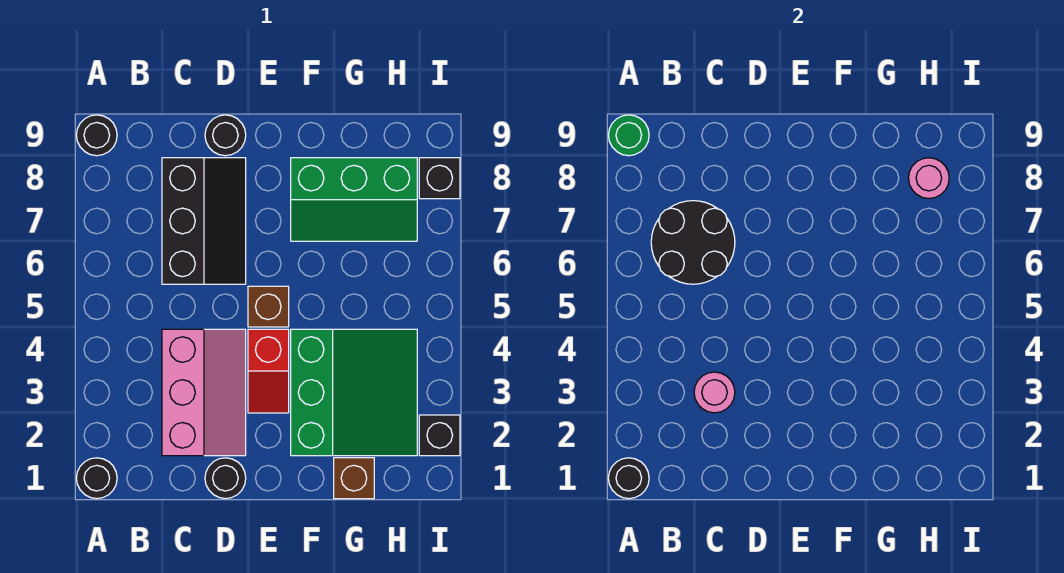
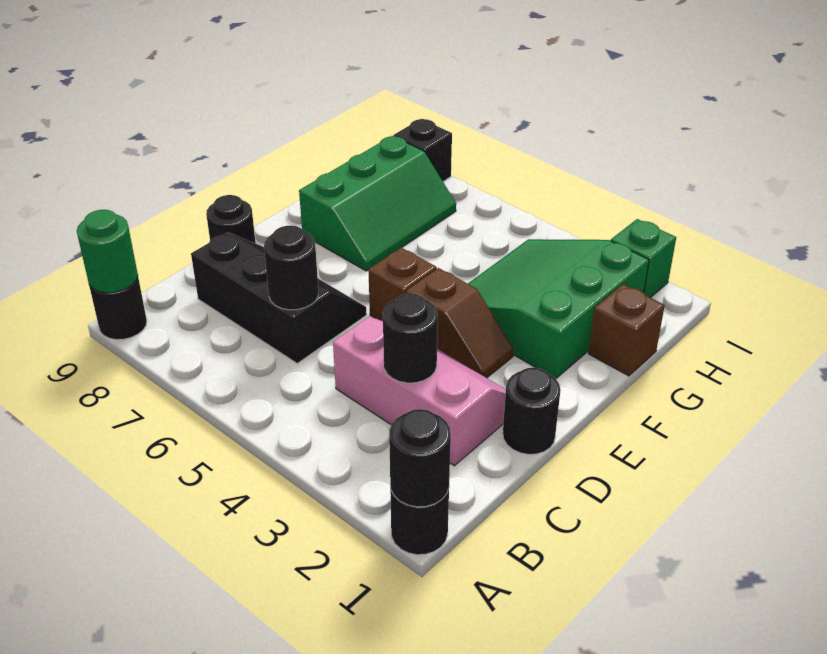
black round brick B6:C7 level 2 -> black round brick C6 level 2
pink round brick C3 level 2 -> black round brick C3 level 2
red slope E3:E4 level 1 top 4 -> brown slope E3:E4 level 1 top 4
green slope F2:H4 level 1 top F -> green slope F2:H4 level 1 top 2
pink round brick H8 level 2 -> none
black brick I2 level 1 -> green brick I2 level 1

